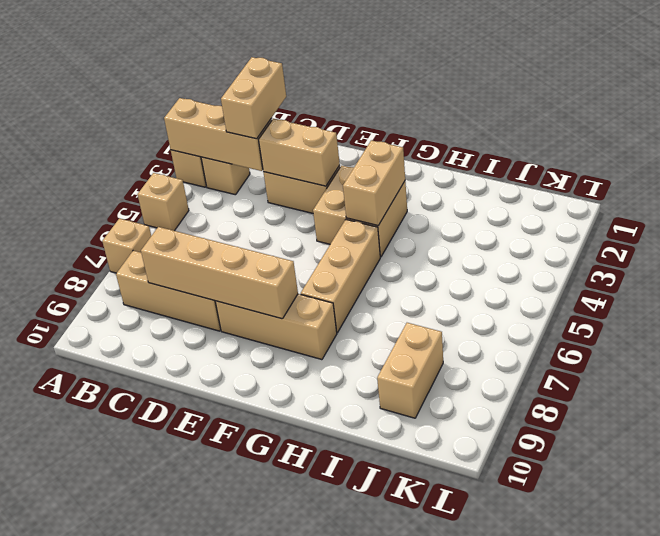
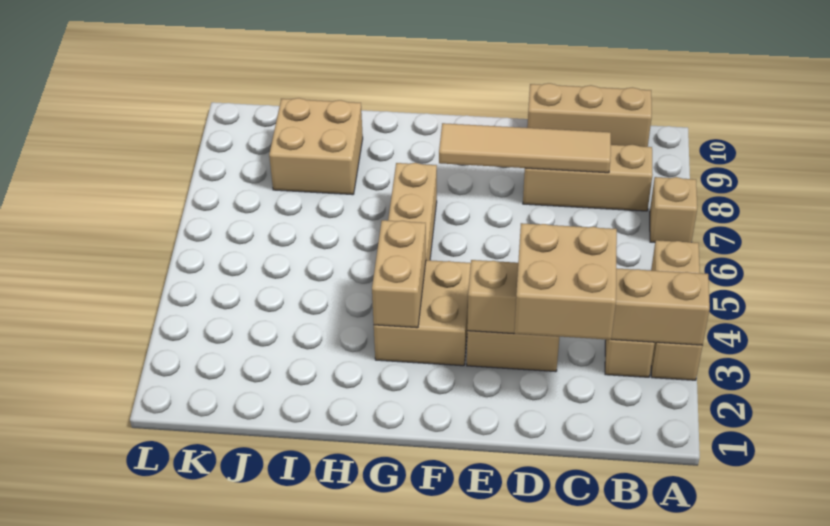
tan brick C2:C3 level 3 -> tan brick C2:D3 level 3
tan brick C8:F8 level 2 -> tan tile C8:F8 level 2
tan brick E8:G8 level 1 -> tan brick B10:D10 level 1
tan brick J8:J9 level 1 -> tan brick I8:J9 level 1

